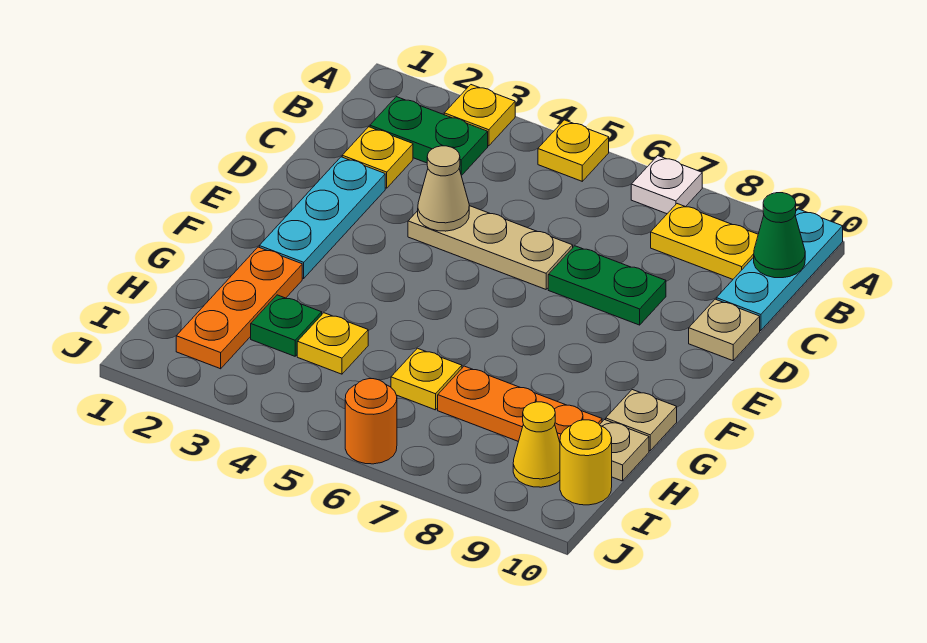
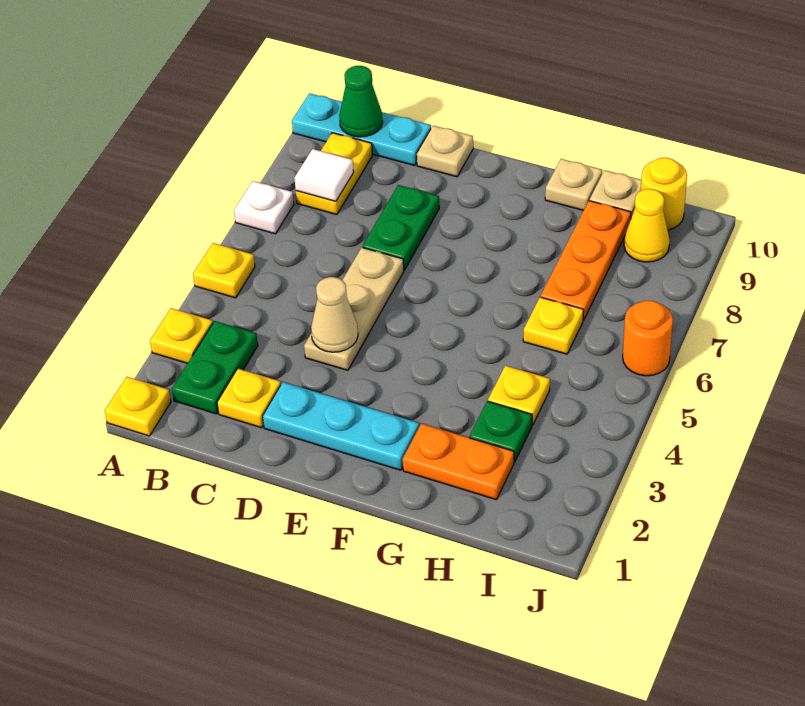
none -> yellow plate A1 level 1
none -> white tile B8 level 2
orange plate G2:I2 level 1 -> orange plate G2:H2 level 1

